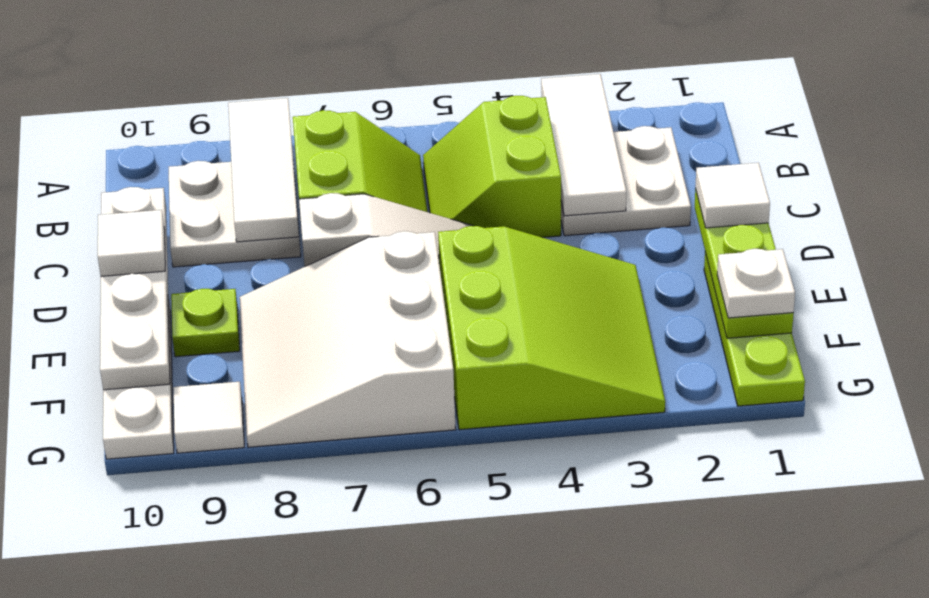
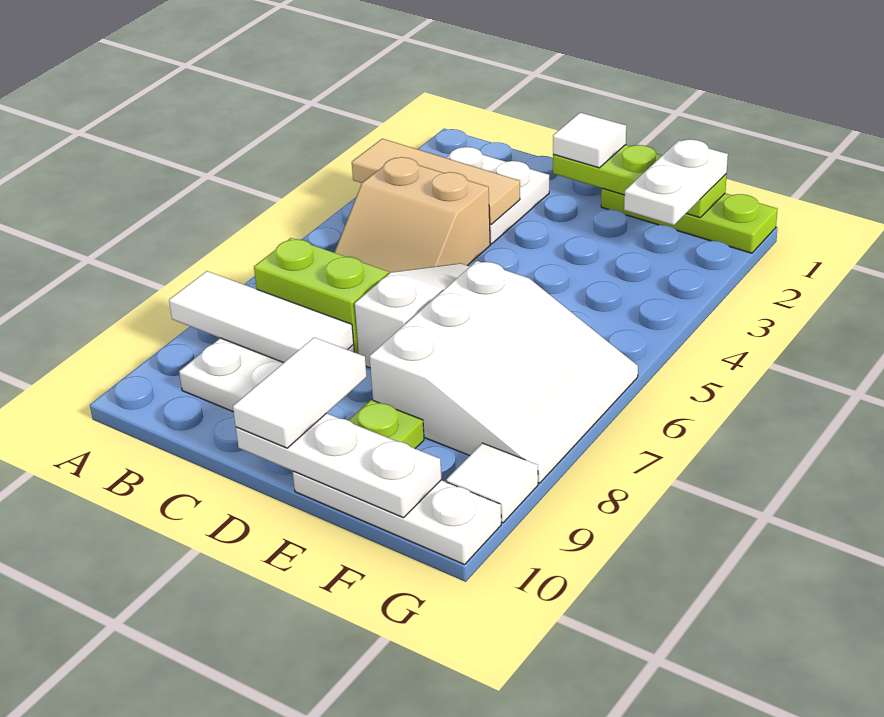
white tile A3:C3 level 2 -> tan tile A3:C3 level 2
lime slope B4:C5 level 1 top 4 -> tan slope B4:C5 level 1 top 4
white plate C10:F10 level 2 -> white plate D10:F10 level 2
white tile D10 level 3 -> white tile D9:D10 level 3
lime slope E3:G5 level 1 top 5 -> none
white slope E6:G8 level 1 top 6 -> white slope E6:G8 level 1 top E
white plate F1 level 3 -> white plate F1:F2 level 3

